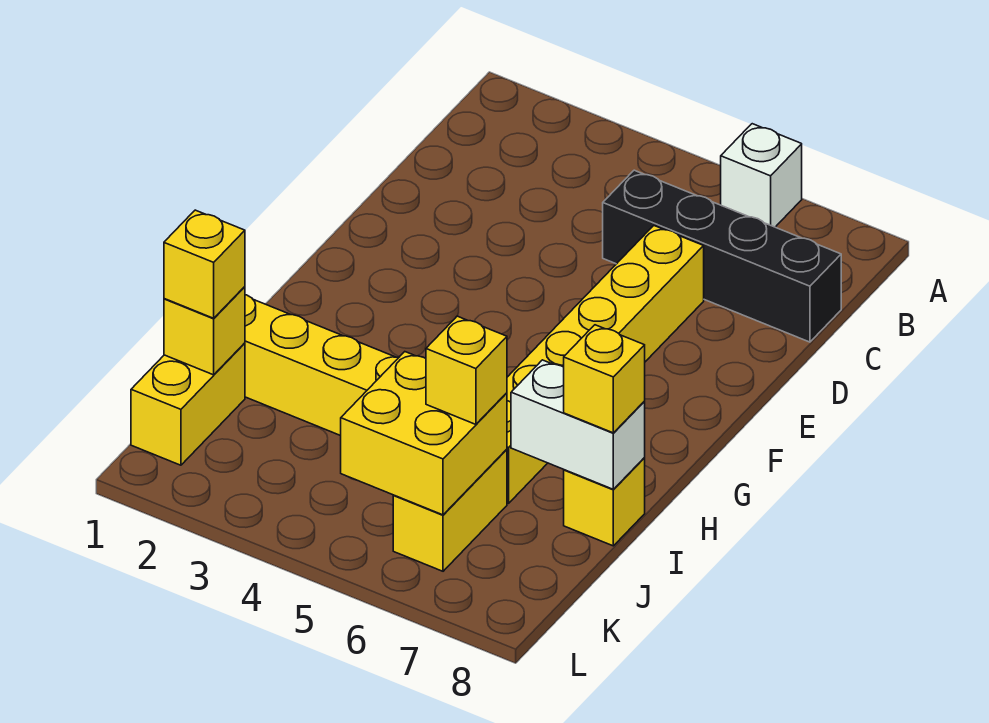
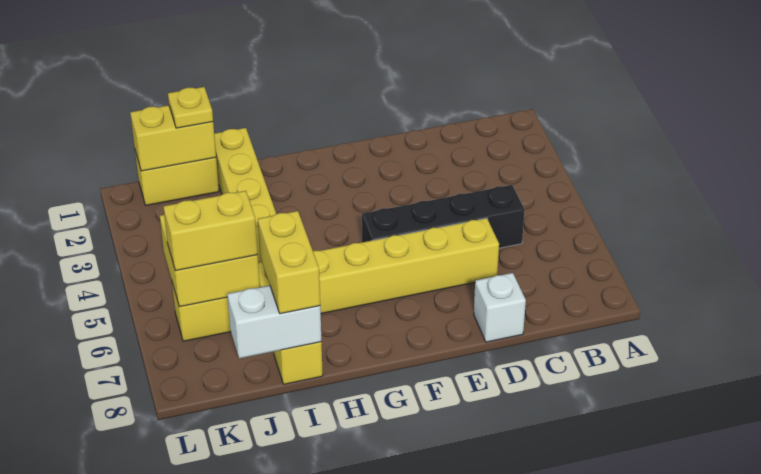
white brick A6 level 1 -> white brick D8 level 1
black brick C5:C8 level 1 -> black brick C5:F5 level 1
white brick I7:I8 level 2 -> white brick I8:J8 level 2
yellow brick I8 level 3 -> yellow brick I7:I8 level 3
yellow brick J1 level 2 -> yellow brick J1:K1 level 2
yellow brick J1 level 3 -> yellow plate J1 level 3
yellow brick J6 level 3 -> yellow brick J6:K6 level 3

